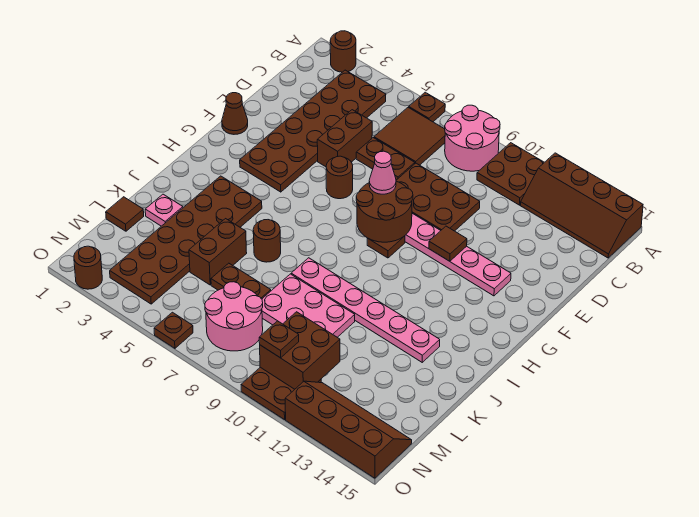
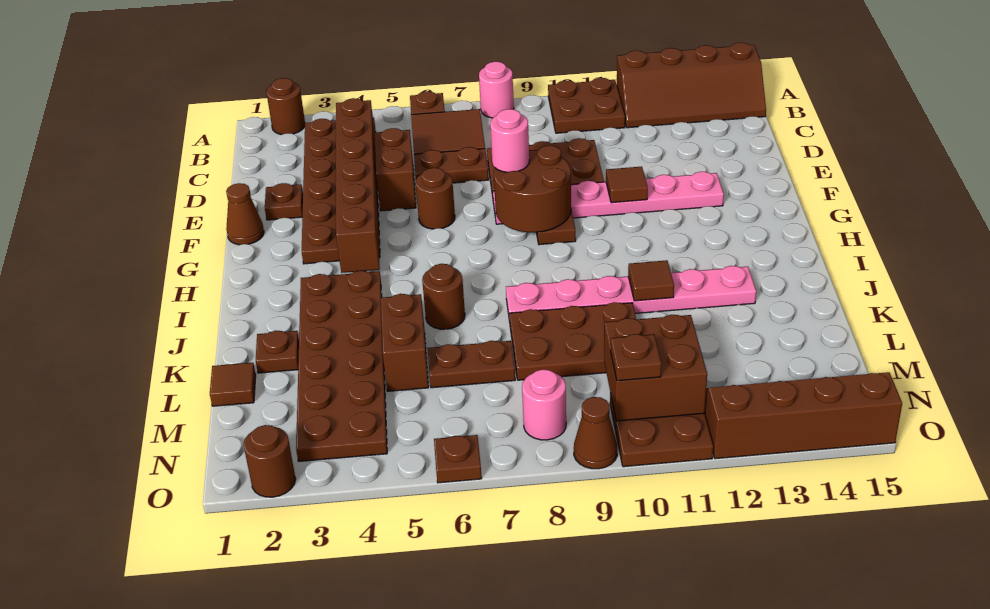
pink round brick A8:B9 level 1 -> pink round brick A8 level 1
none -> brown brick C4:H4 level 2
none -> brown plate E2 level 1
pink cone F8 level 3 -> pink round brick F8 level 3
none -> brown tile J11 level 2
pink plate K2 level 1 -> brown plate K2 level 1
pink plate K8:L10 level 1 -> brown plate K8:L10 level 1
pink round brick M7:N8 level 1 -> pink round brick N8 level 1
none -> brown cone O9 level 1

